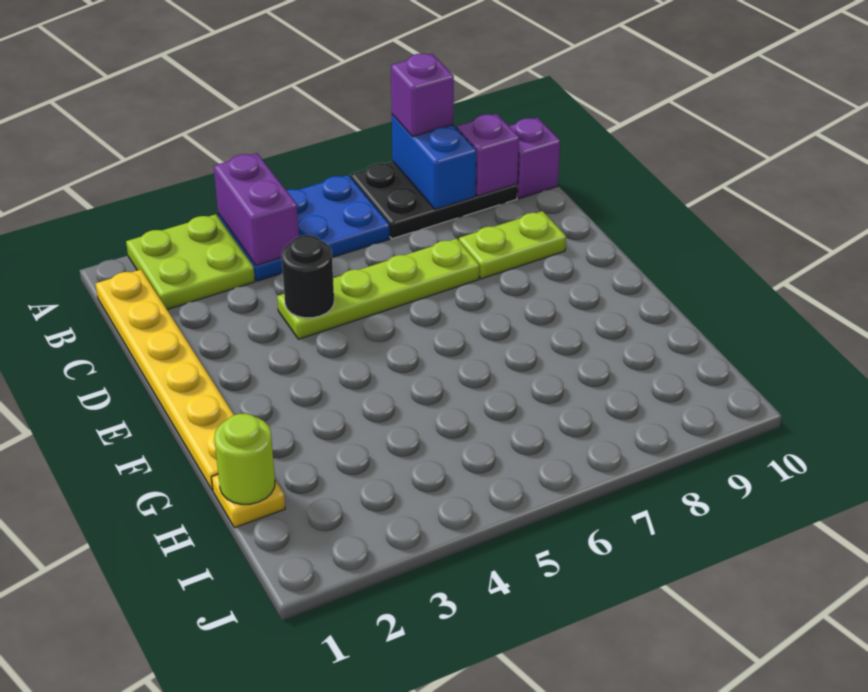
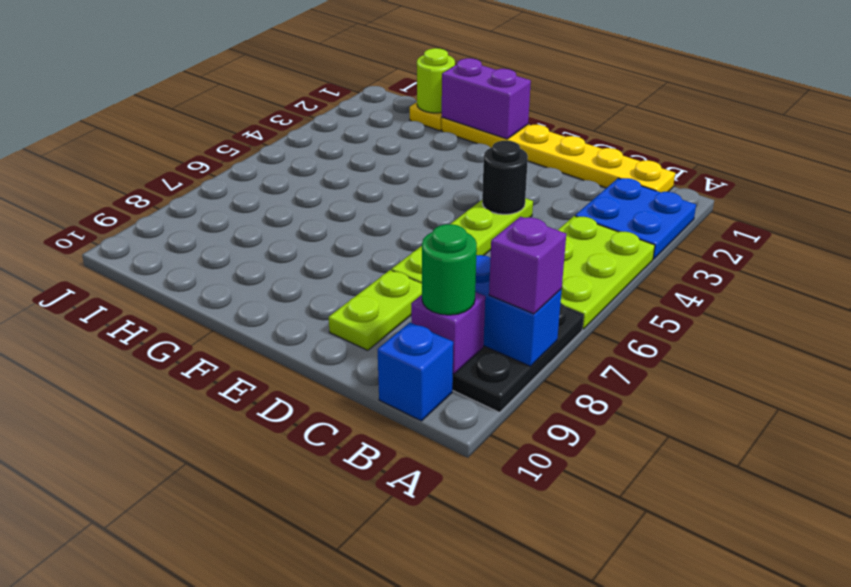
lime plate A2:B3 level 1 -> blue plate A2:B3 level 1
blue plate A4:B6 level 1 -> lime plate A4:B6 level 1
purple brick A4:B4 level 2 -> purple brick F1:G1 level 2
none -> green round brick B9 level 3
purple brick B10 level 1 -> blue brick B10 level 1

